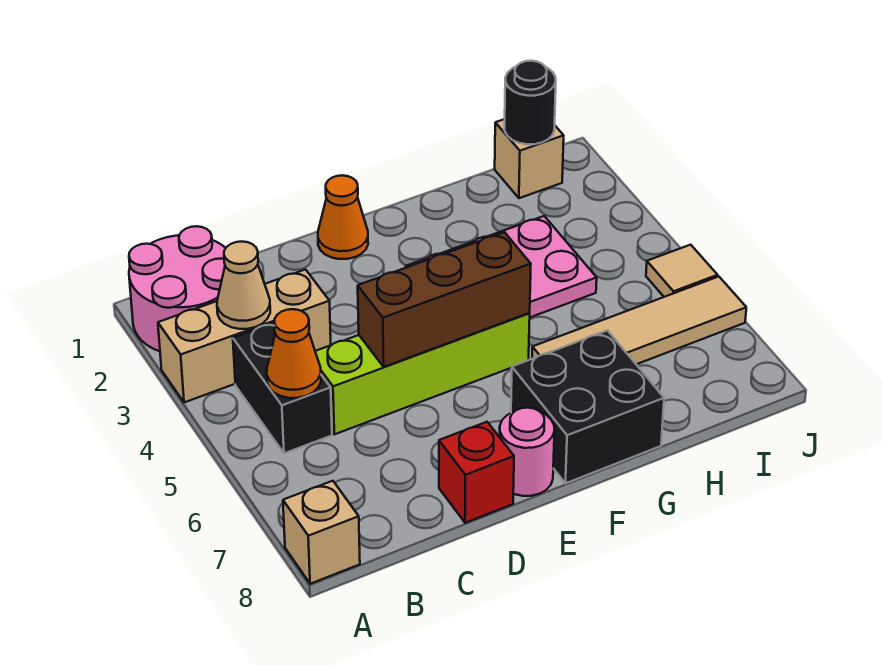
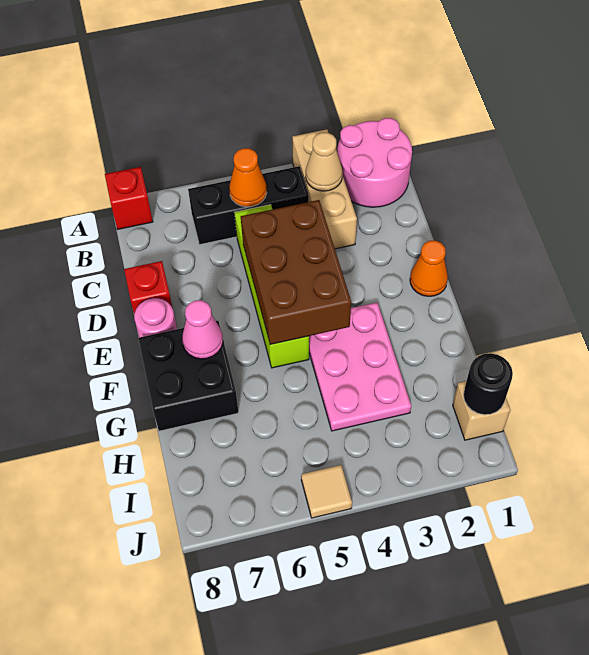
tan brick A8 level 1 -> red brick A8 level 1
black brick B4:B5 level 1 -> black brick B4:B6 level 1
brown brick D5:F5 level 2 -> brown brick D4:F5 level 2
none -> pink cone F7 level 2
tan tile G6:J6 level 1 -> none

